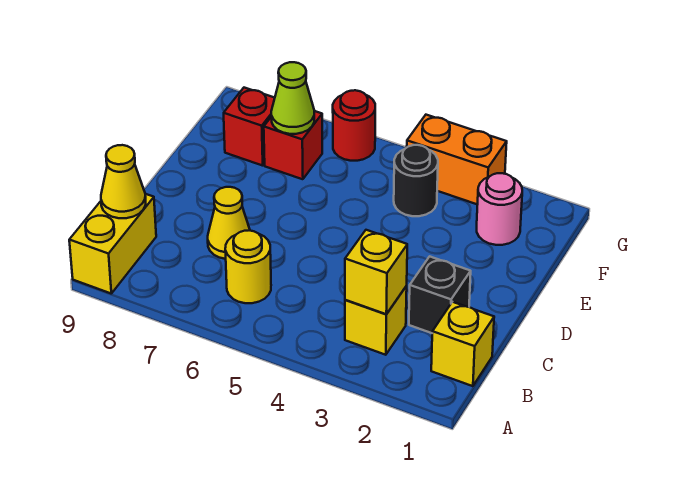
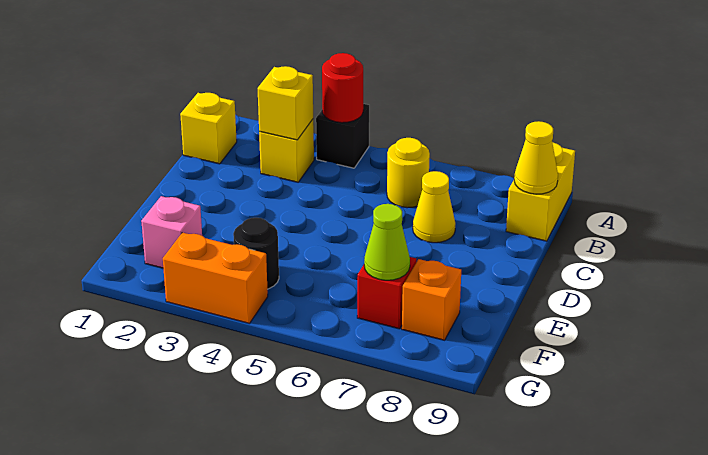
black brick C2 level 1 -> black brick A4 level 1
pink round brick F2 level 1 -> pink brick F2 level 1
red brick F8 level 1 -> orange brick F8 level 1
red round brick G6 level 1 -> red round brick A4 level 2

